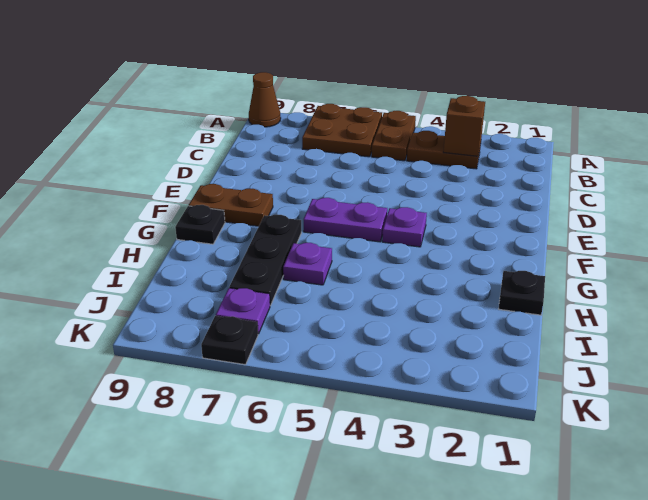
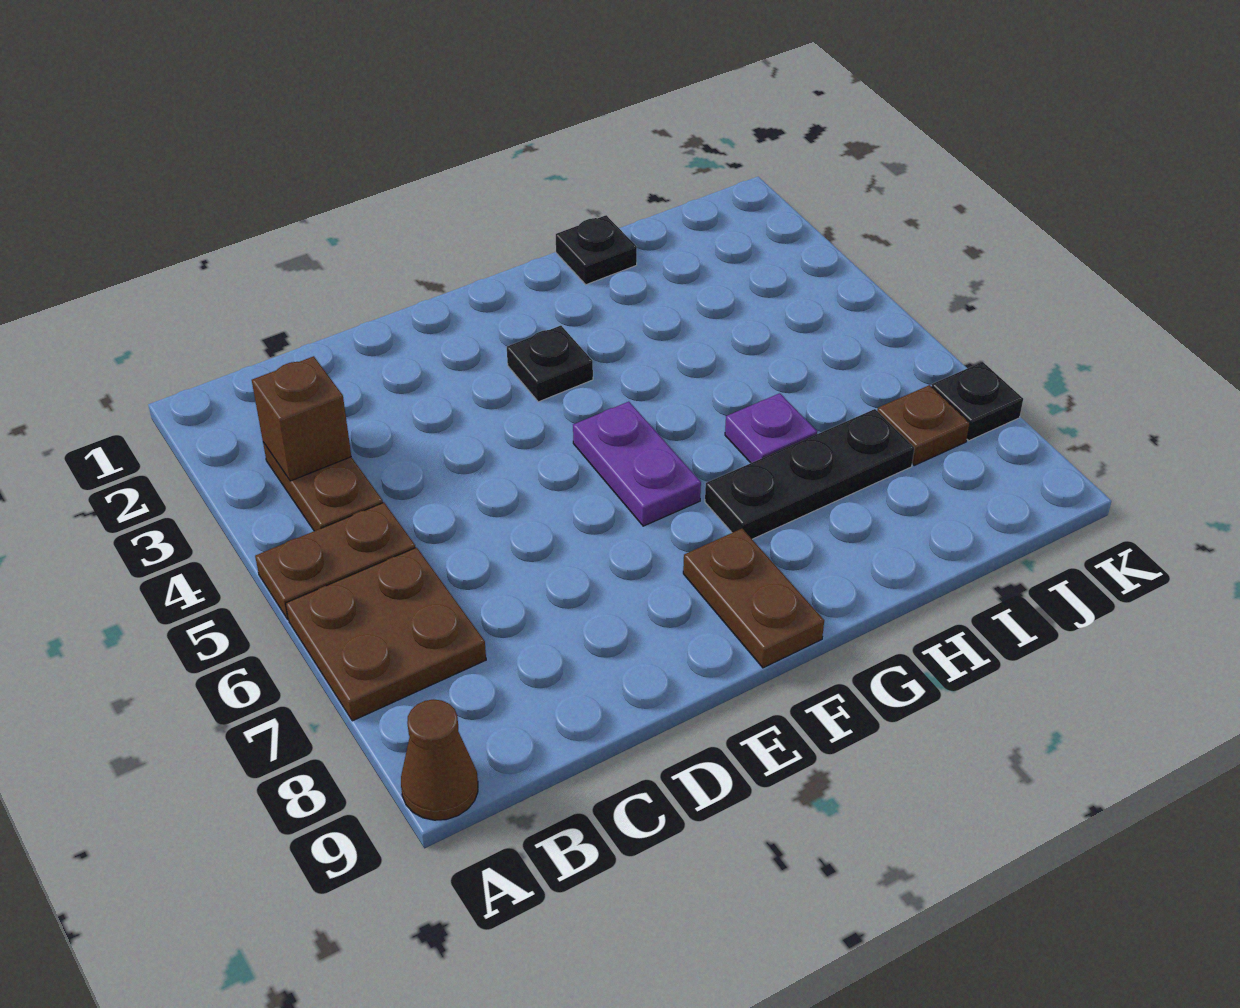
purple plate F4 level 1 -> none
black plate G9 level 1 -> black plate F3 level 1
purple plate J7 level 1 -> brown plate J7 level 1

